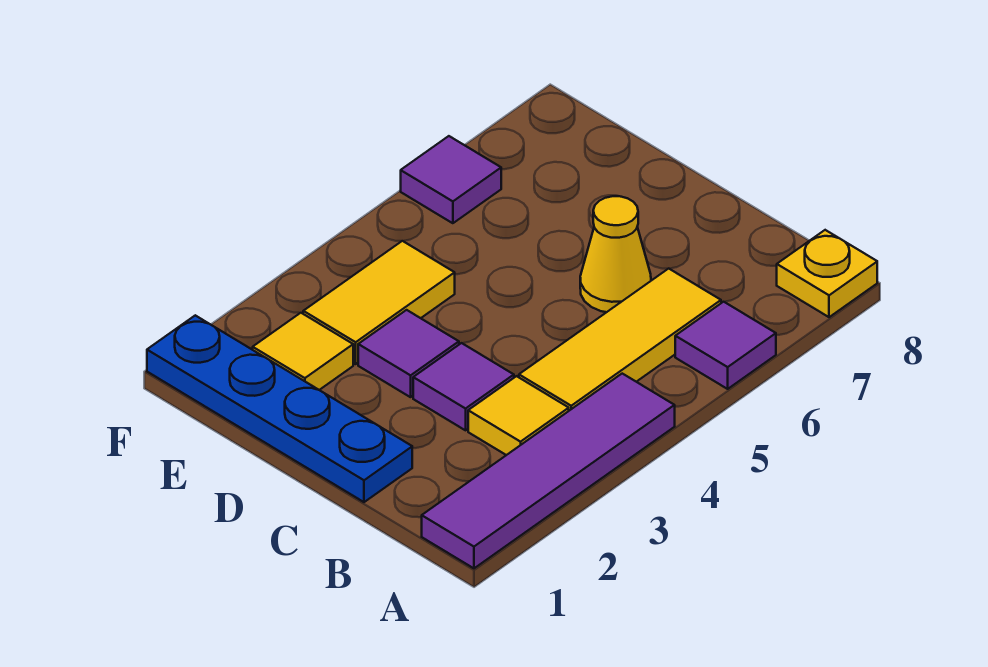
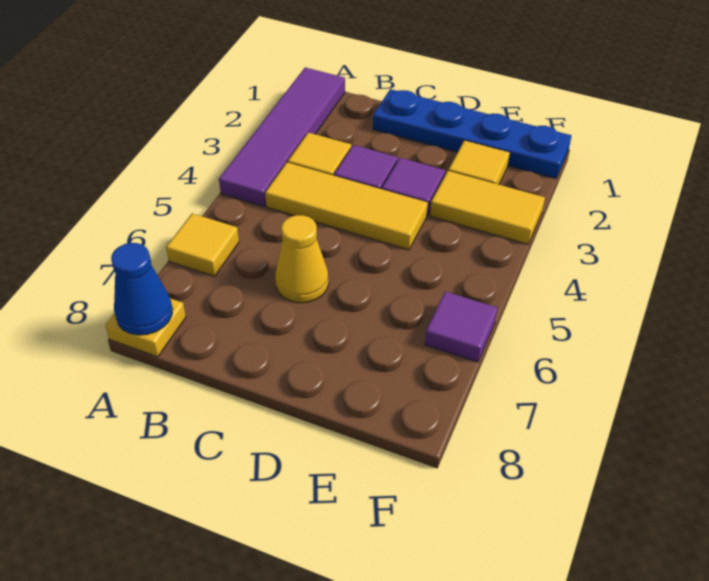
purple tile A6 level 1 -> yellow tile A6 level 1
none -> blue cone A8 level 2
yellow tile B4:B6 level 1 -> yellow tile B4:D4 level 1
yellow tile E3:E4 level 1 -> yellow tile E3:F3 level 1

